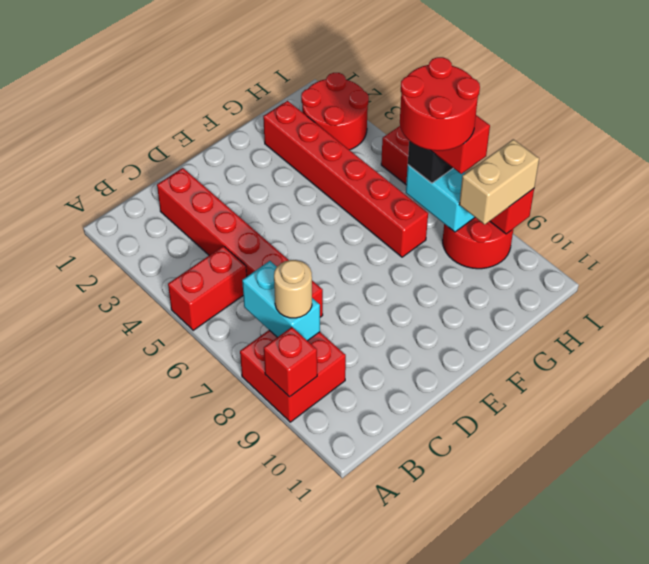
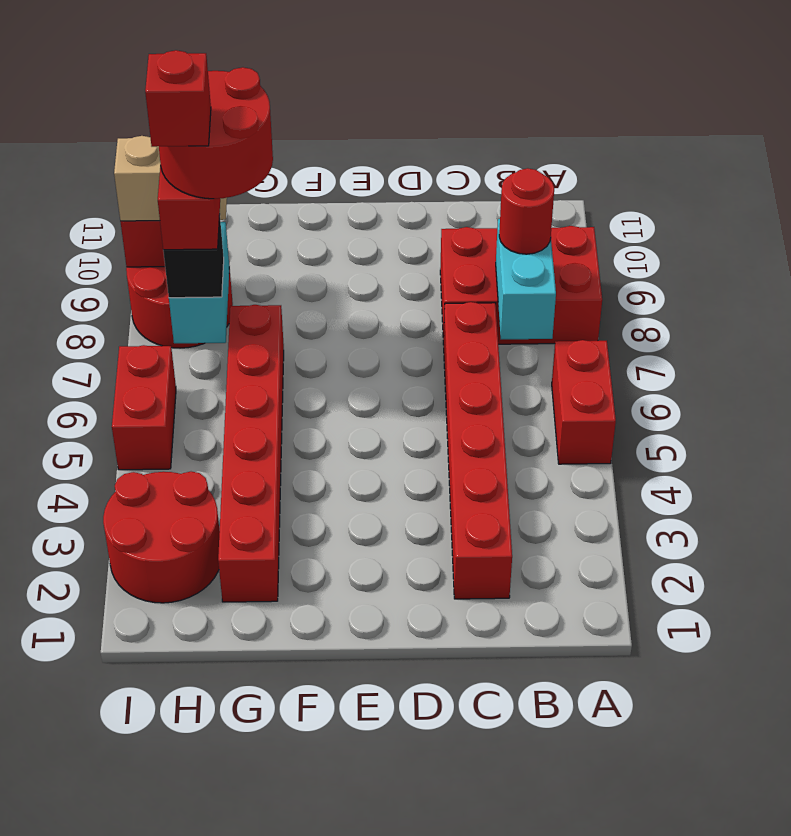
red brick A5:B5 level 1 -> red brick A5:A6 level 1
red brick A8:B9 level 1 -> red brick A8:C9 level 1
red brick A9 level 2 -> red brick H7 level 6
tan round brick B8 level 3 -> red round brick B8 level 3

